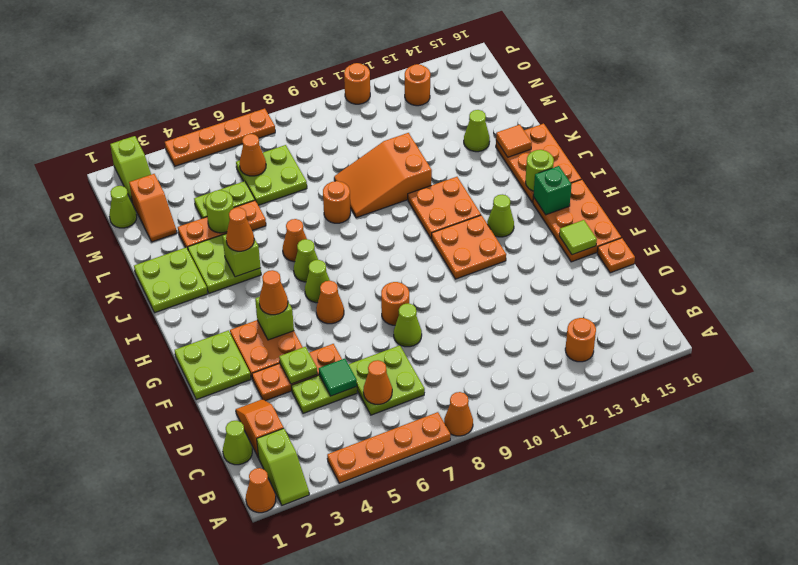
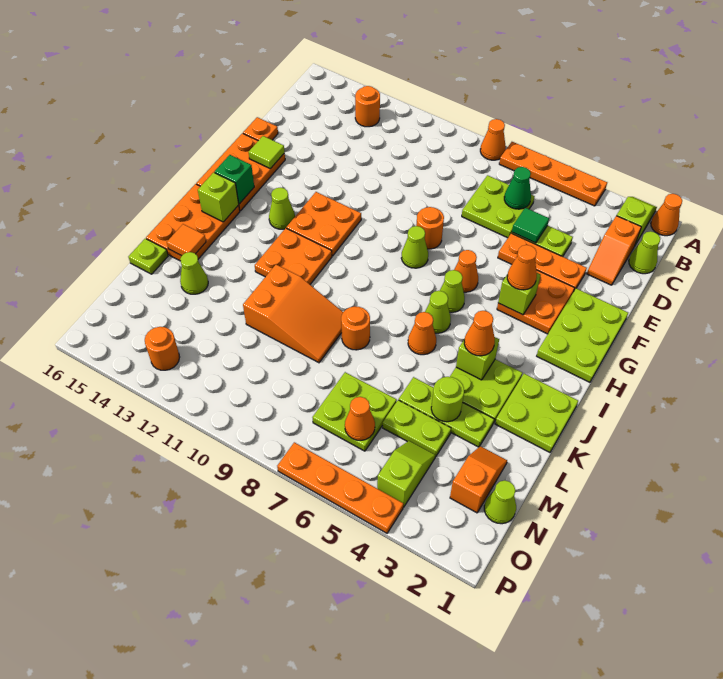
orange cone C6 level 2 -> green cone C6 level 2
lime plate E4 level 2 -> lime plate L16 level 1
lime cone E8 level 1 -> lime cone G8 level 1
lime plate F1:G2 level 1 -> lime plate F1:H2 level 1
lime round brick I15 level 2 -> lime brick I15 level 2
orange plate L3:L5 level 1 -> lime plate L3:L5 level 1
lime slope O2:P2 level 1 top P -> lime slope N4:O4 level 1 top O
orange round brick P11 level 1 -> none

